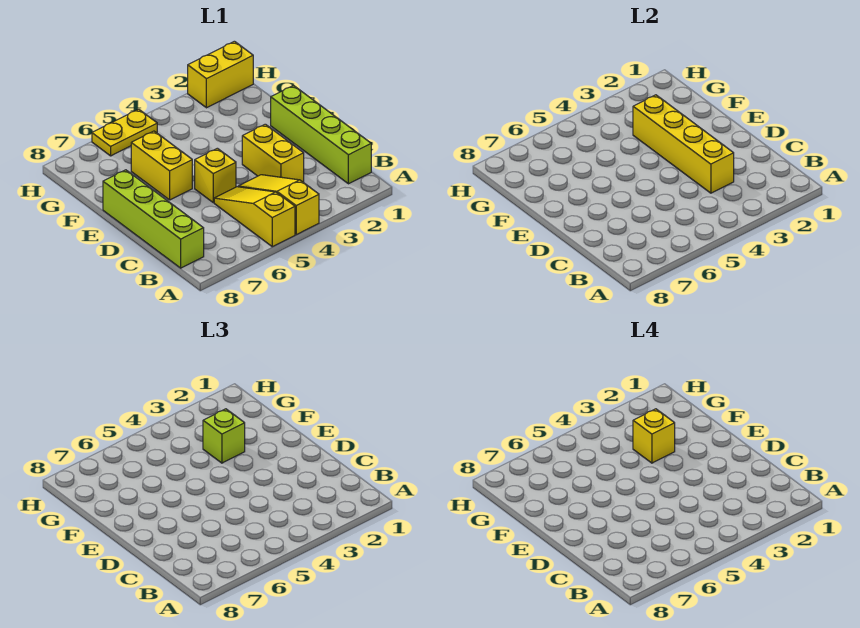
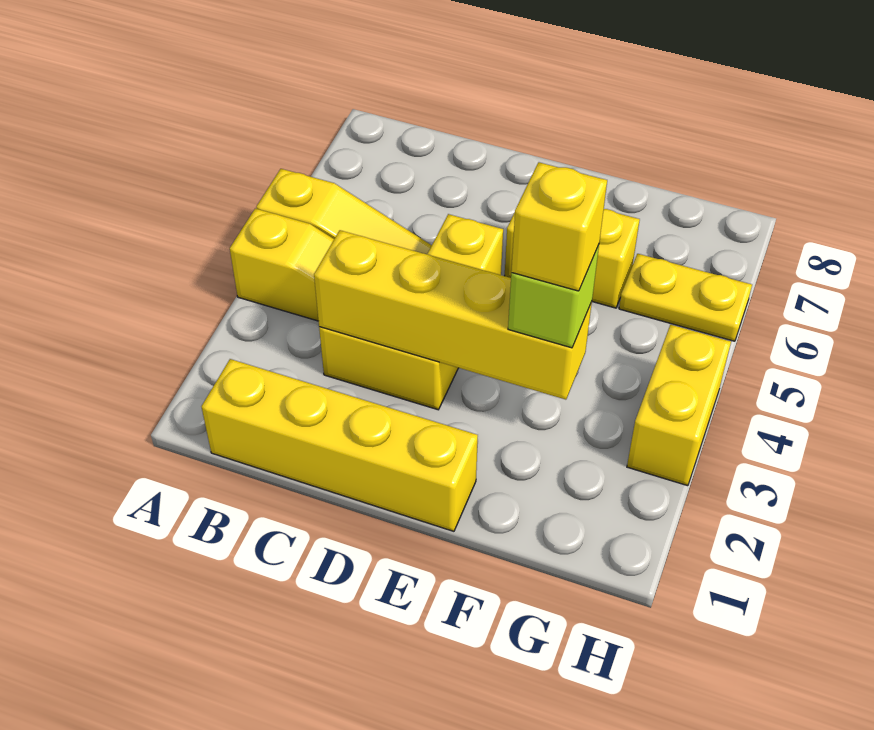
lime brick B1:E1 level 1 -> yellow brick B1:E1 level 1
lime brick B8:E8 level 1 -> none
yellow brick H1:H2 level 1 -> yellow brick H3:H4 level 1
yellow plate H5:H6 level 1 -> yellow plate G6:H6 level 1

